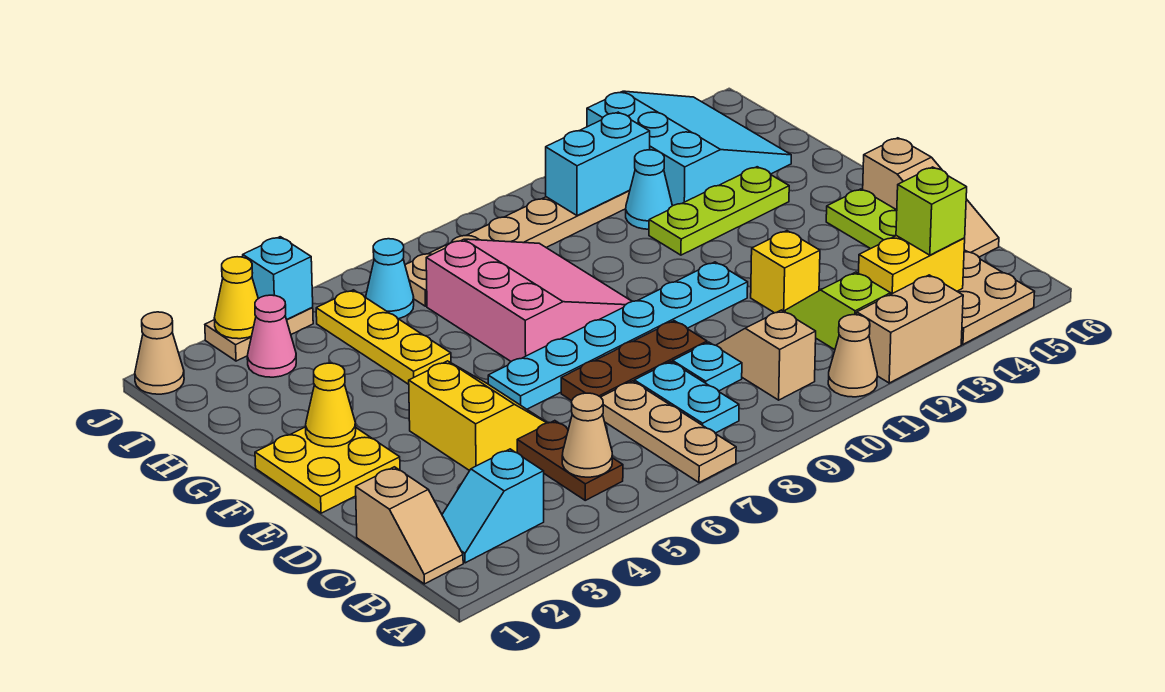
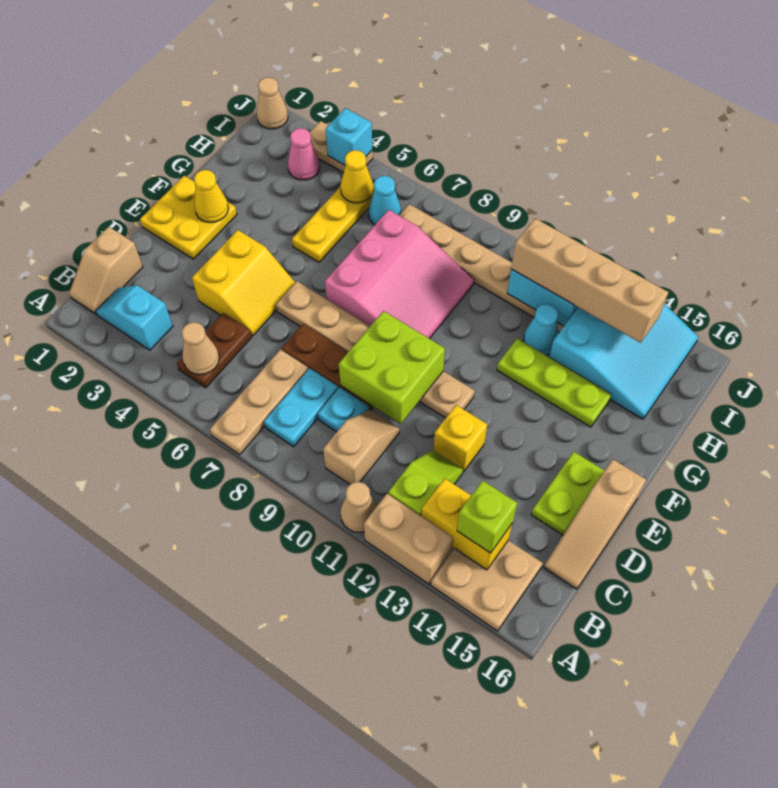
none -> lime brick D9:E10 level 2
cyan plate E6:E11 level 1 -> tan plate E6:E11 level 1
none -> tan brick I11:I14 level 3
yellow cone J3 level 2 -> yellow cone I5 level 2

